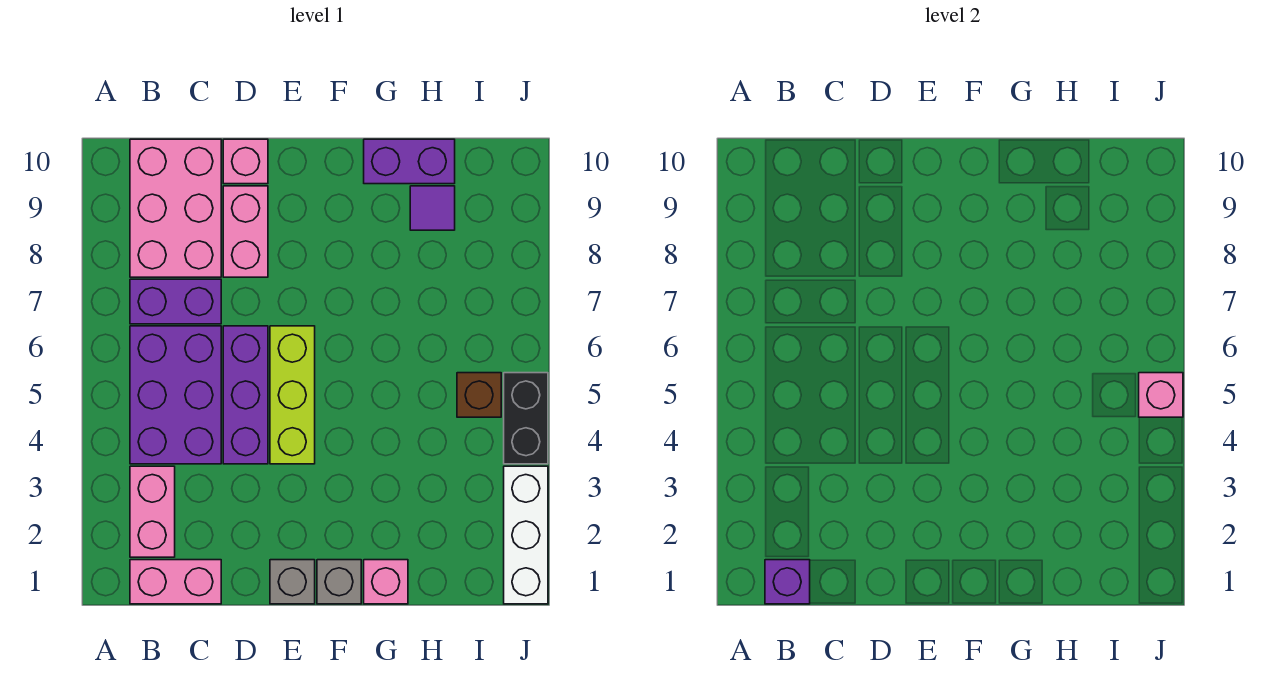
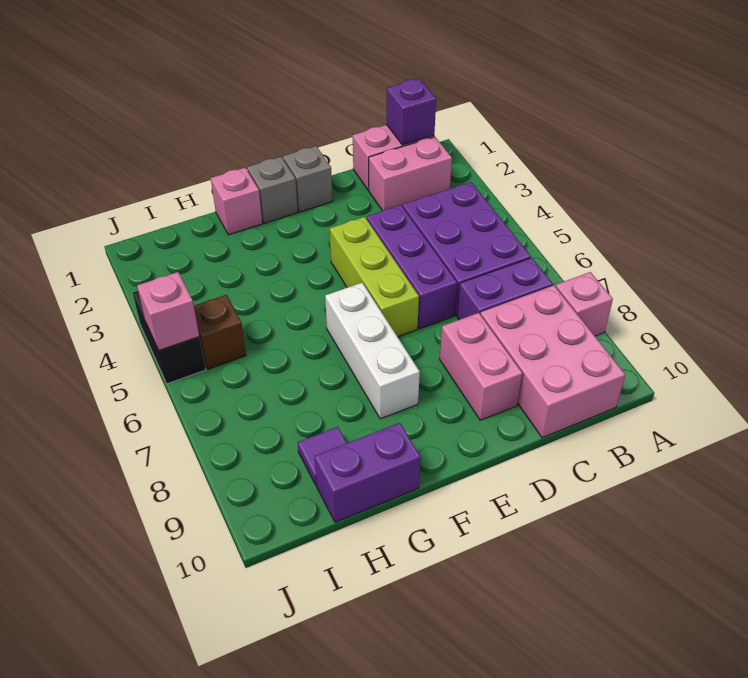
pink brick B2:B3 level 1 -> pink brick B2:C2 level 1
pink brick D10 level 1 -> pink brick A8 level 1
white brick J1:J3 level 1 -> white brick F6:F8 level 1

